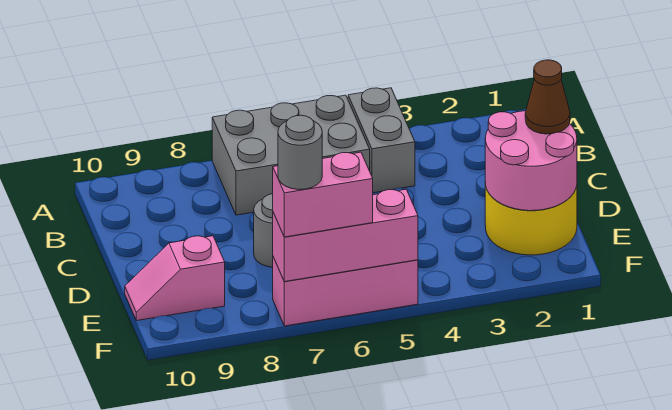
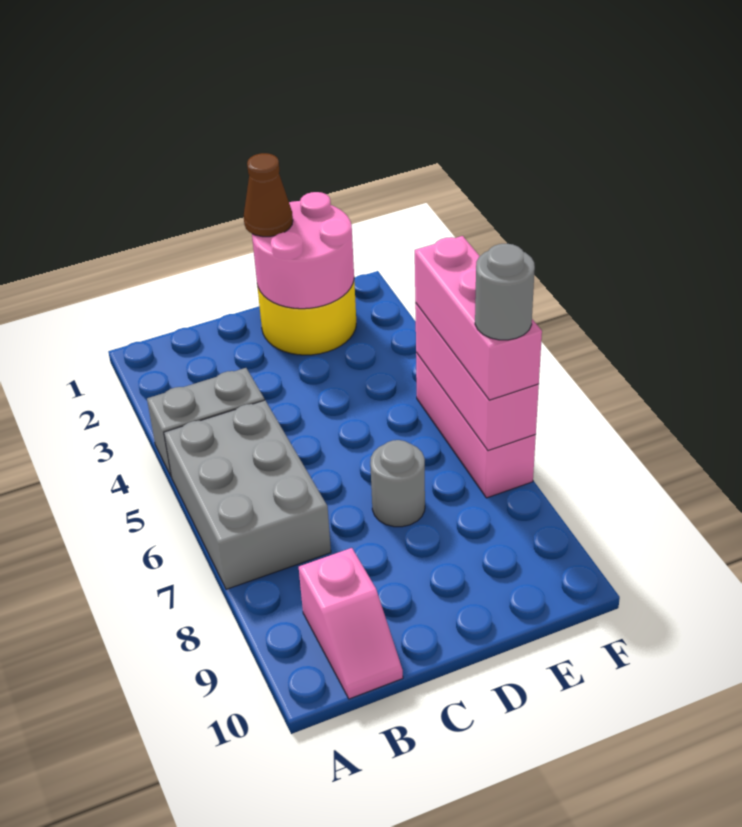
pink slope E9:E10 level 1 top 9 -> pink slope B9:B10 level 1 top 9
pink brick F6:F7 level 3 -> pink brick F5:F7 level 3

